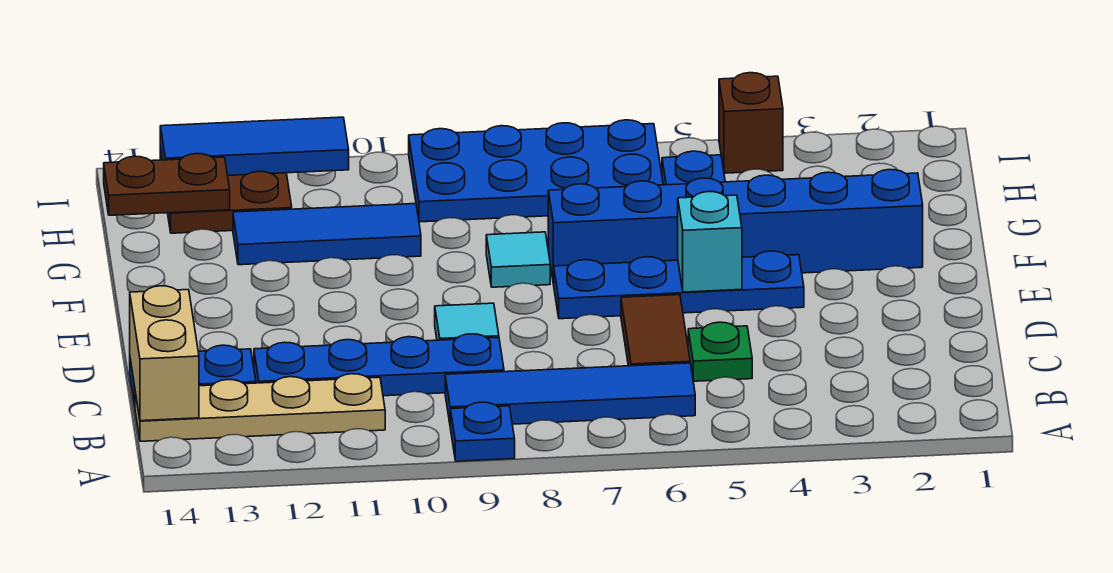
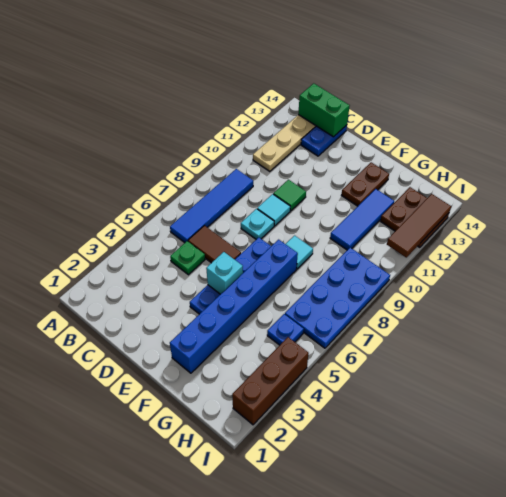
blue plate A9 level 1 -> none
tan brick B14:C14 level 2 -> green brick B14:C14 level 2
blue plate C9:C12 level 1 -> none
none -> cyan plate D8 level 1
none -> green tile D10 level 1
brown plate H13:H14 level 2 -> brown plate F12:F13 level 1
brown brick I4 level 1 -> brown brick I2:I4 level 1
blue tile I11:I13 level 2 -> brown tile I11:I13 level 2

